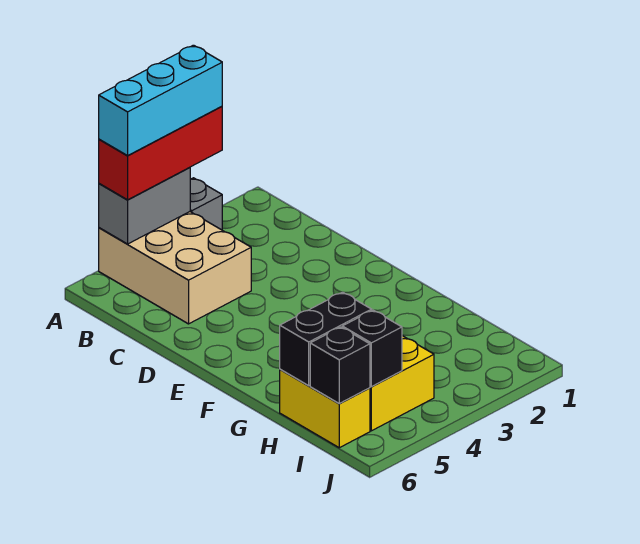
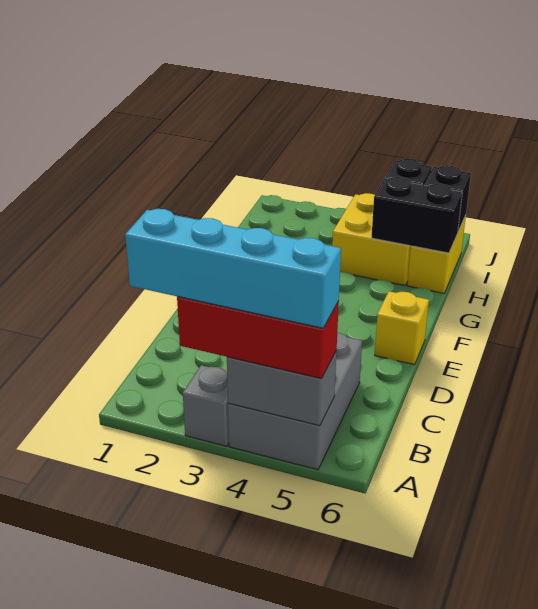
cyan brick A3:A5 level 4 -> cyan brick A2:A5 level 4
tan brick A4:C5 level 1 -> grey brick A4:C5 level 1
none -> yellow brick E6 level 1

